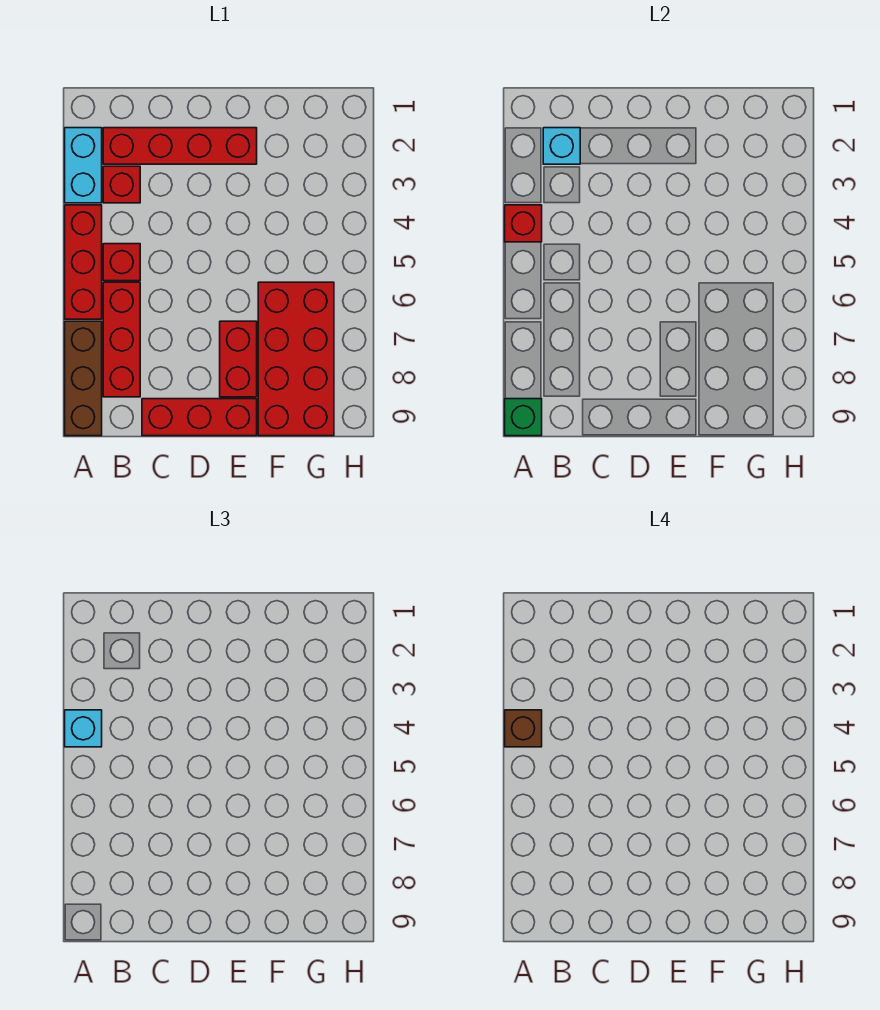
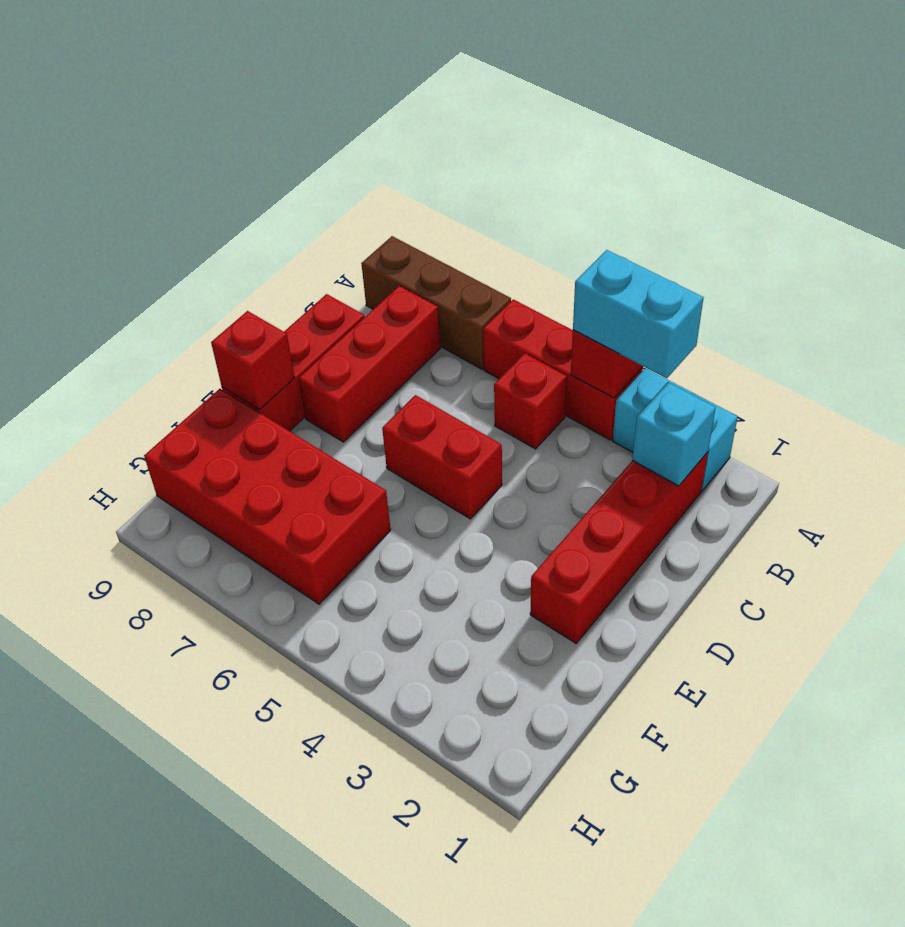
cyan brick A4 level 3 -> cyan brick A3:A4 level 3
brown brick A4 level 4 -> none
green brick A9 level 2 -> none
red brick B3 level 1 -> red brick E9 level 2
red brick B6:B8 level 1 -> red brick B8:D8 level 1
red brick E7:E8 level 1 -> red brick D5:D6 level 1

